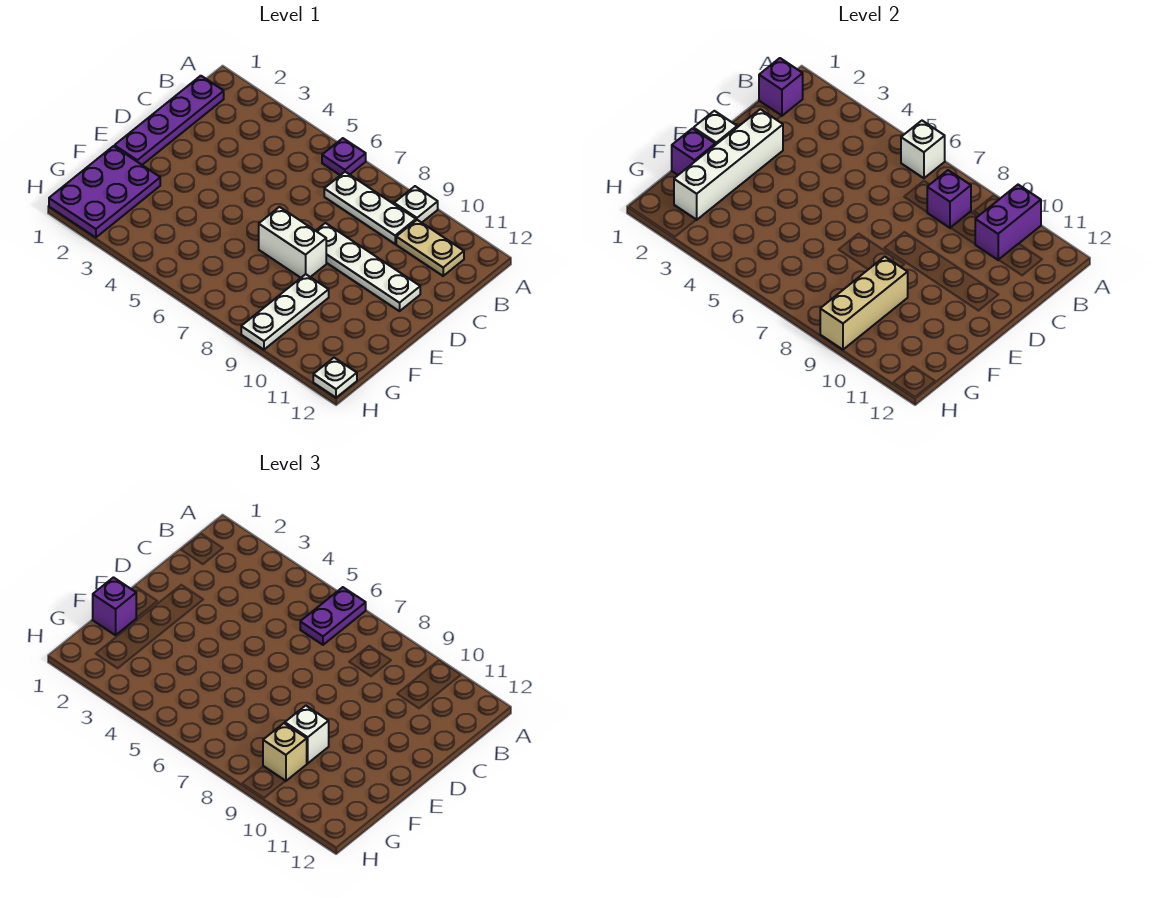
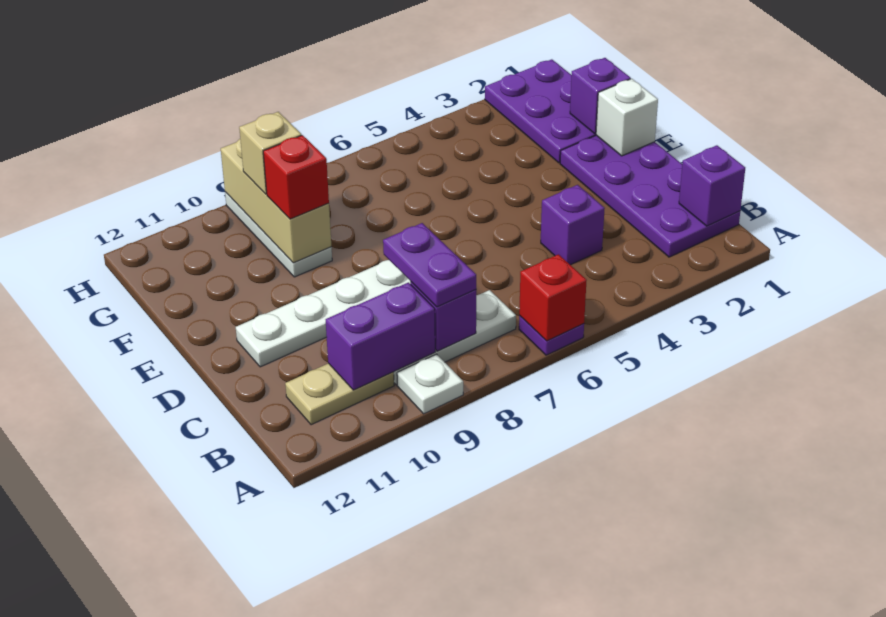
white brick A6 level 2 -> red brick A6 level 2
purple plate A6:B6 level 3 -> purple plate B8:C8 level 3
purple brick A10:B10 level 2 -> purple brick B9:B10 level 2
purple plate B1:E1 level 1 -> purple plate B1:E2 level 1
white brick D2:G2 level 2 -> none
white brick E7:E8 level 1 -> none
purple brick F1 level 3 -> purple brick C4 level 1
white brick F9 level 3 -> red brick F9 level 3
white plate H12 level 1 -> none

